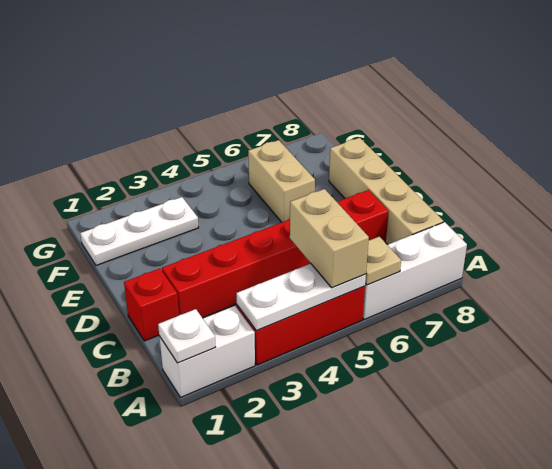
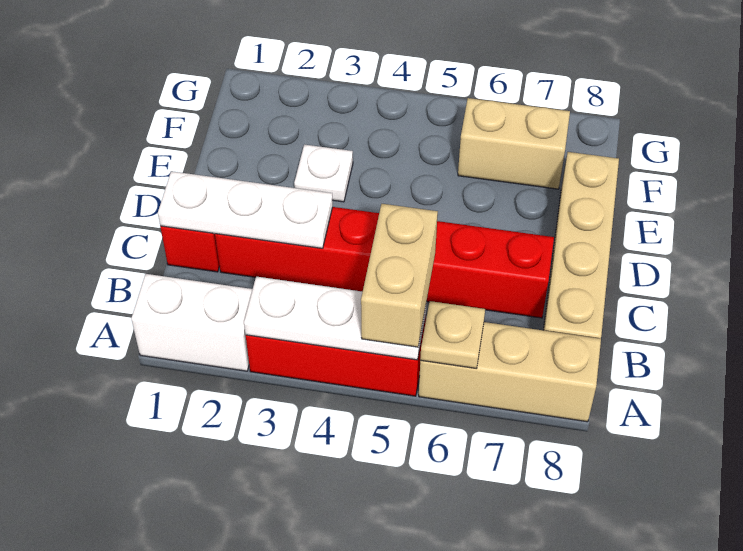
white plate A1 level 2 -> white plate E3 level 1
white brick A6:A8 level 1 -> tan brick A6:A8 level 1
tan brick E6:F6 level 1 -> tan brick F6:F7 level 1
white plate F1:F3 level 1 -> white plate C1:C3 level 2

